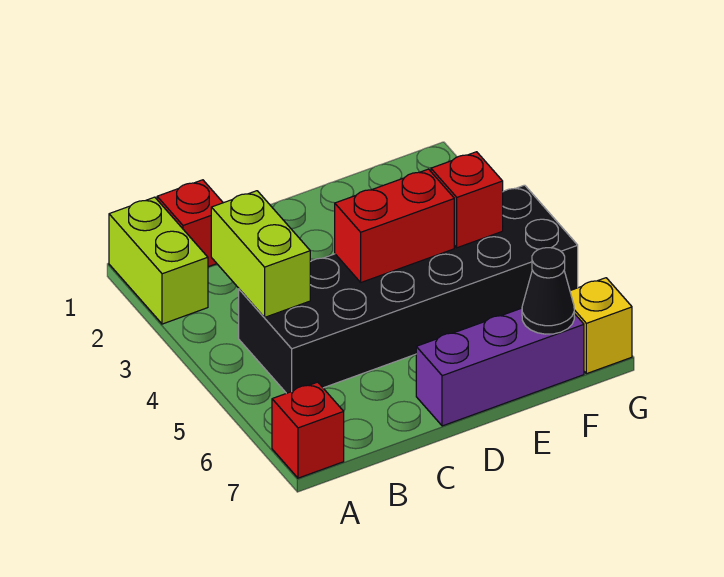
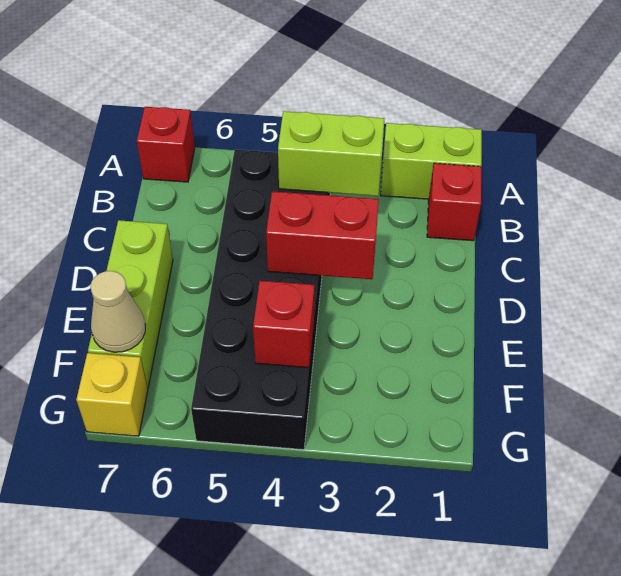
red brick D4:E4 level 2 -> red brick D3:D4 level 2
purple brick D7:F7 level 1 -> lime brick D7:F7 level 1
black cone F7 level 2 -> tan cone F7 level 2

